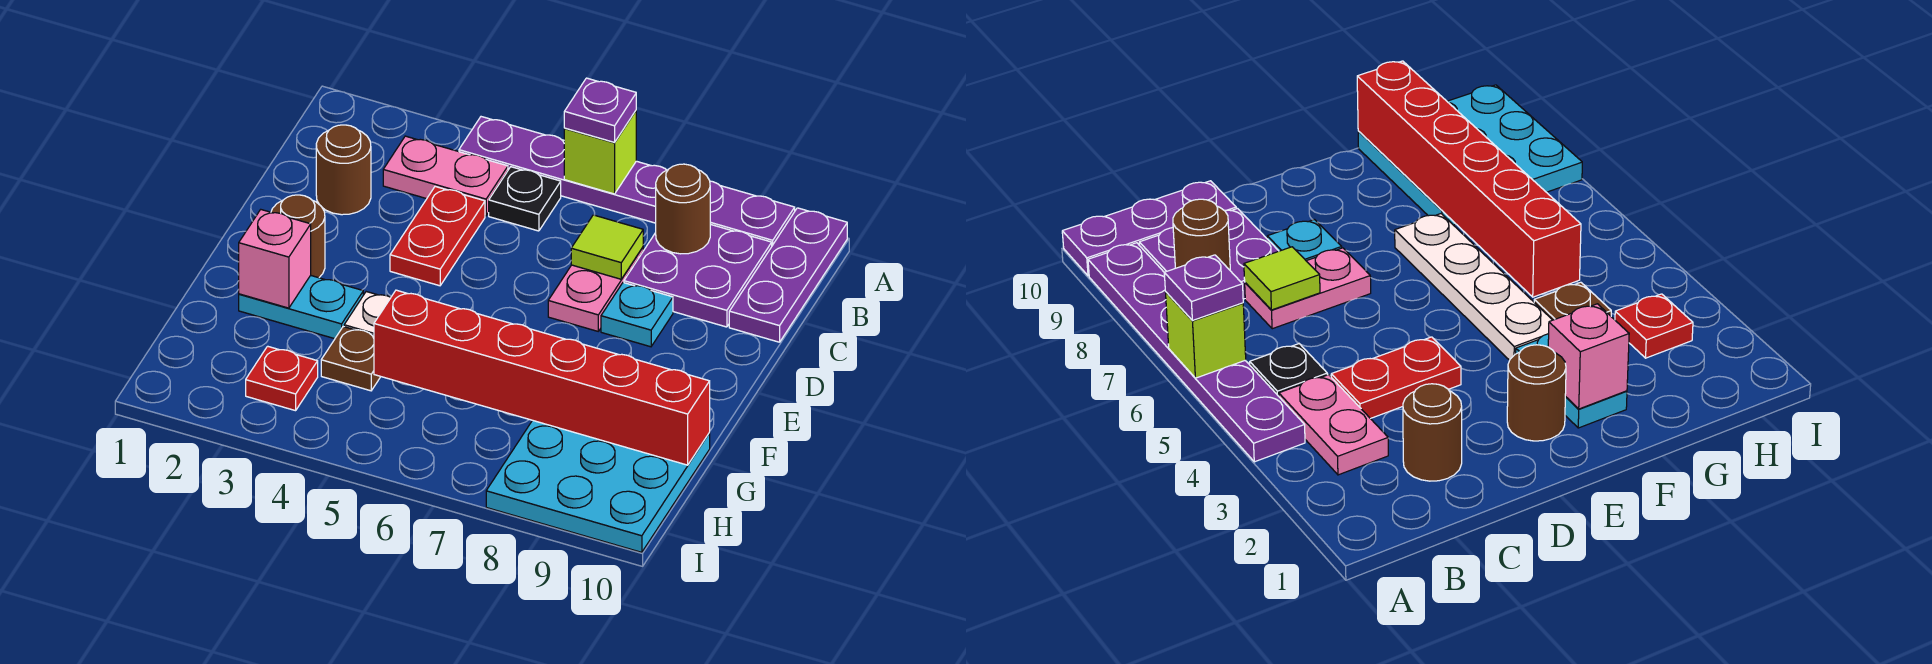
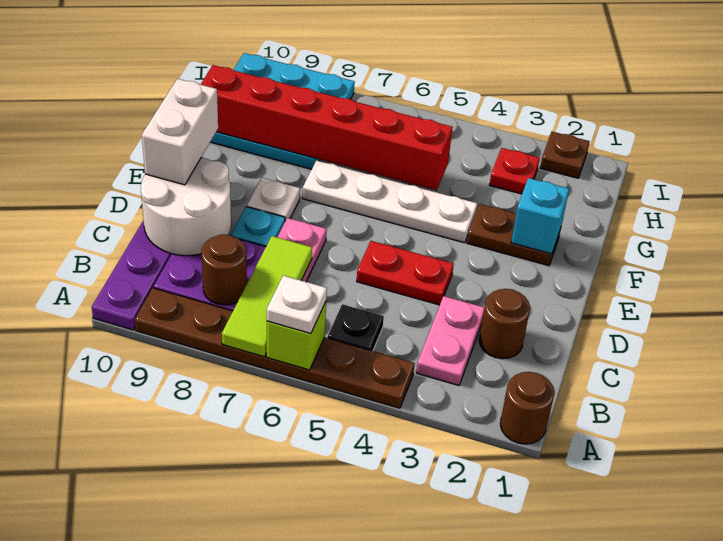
purple plate A4:A9 level 1 -> brown plate A4:A9 level 1
purple plate A6 level 3 -> white plate A6 level 3
pink plate B3:B4 level 1 -> pink plate B3:C3 level 1
red plate C4:D4 level 1 -> red plate D4:D5 level 1
lime tile C7 level 2 -> lime tile A7:C7 level 2
none -> white round brick C9:D10 level 2
none -> white brick D10:E10 level 3
brown round brick E2 level 1 -> brown round brick A1 level 1
none -> white plate E8 level 1
cyan plate F2:F3 level 1 -> brown plate F2:F3 level 1
pink brick F2 level 2 -> cyan brick F2 level 2
brown plate G4 level 1 -> brown plate I2 level 1

